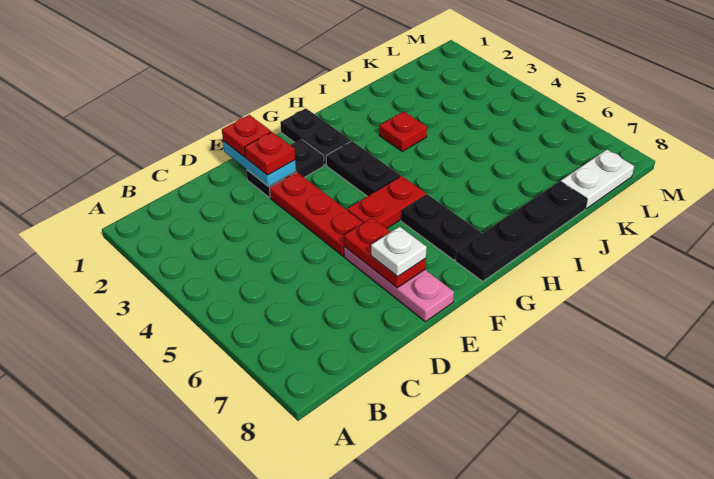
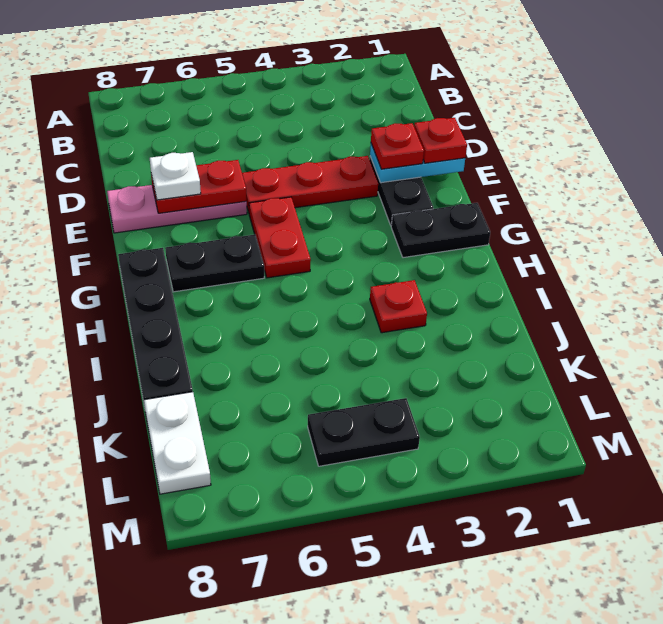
black plate G3:G4 level 1 -> black plate L4:L5 level 1

